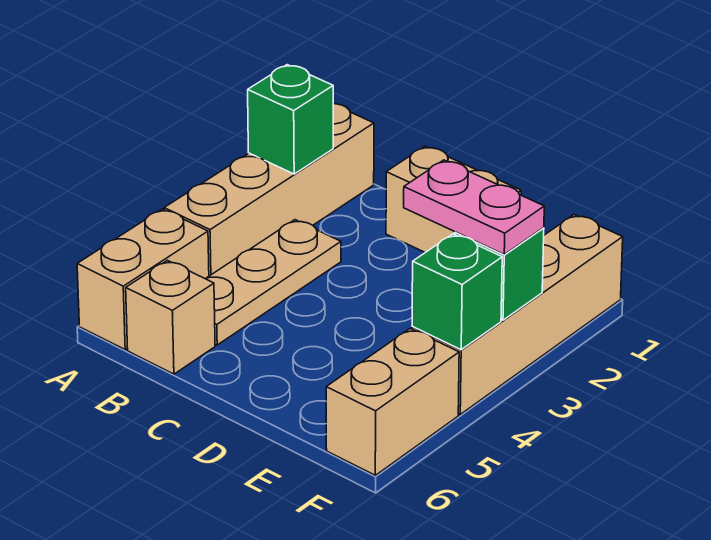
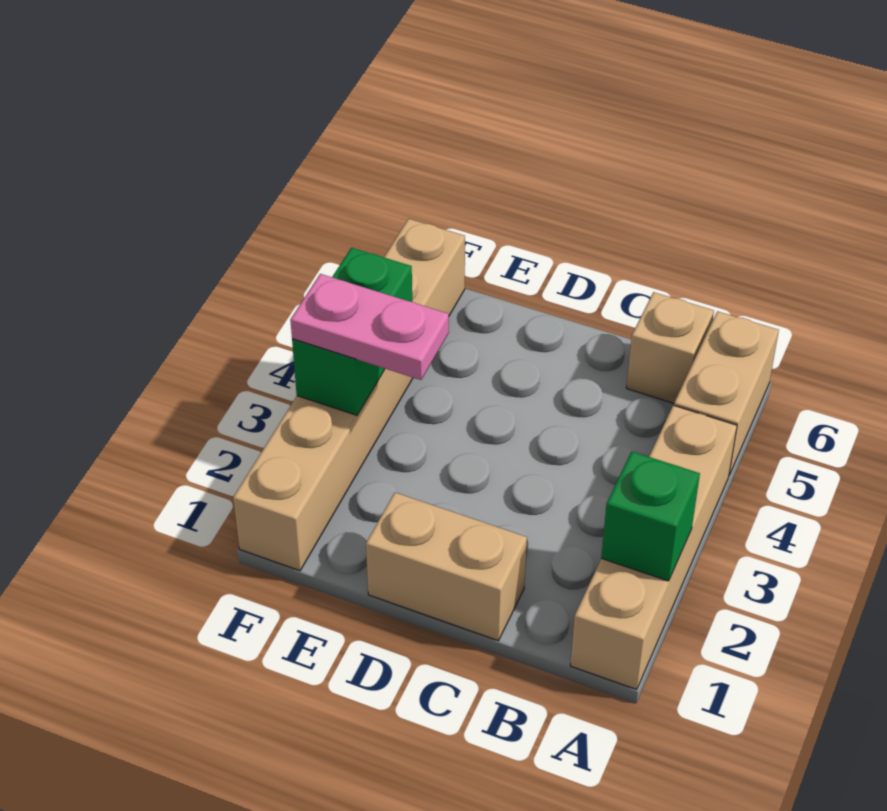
tan plate B3:B5 level 1 -> none

